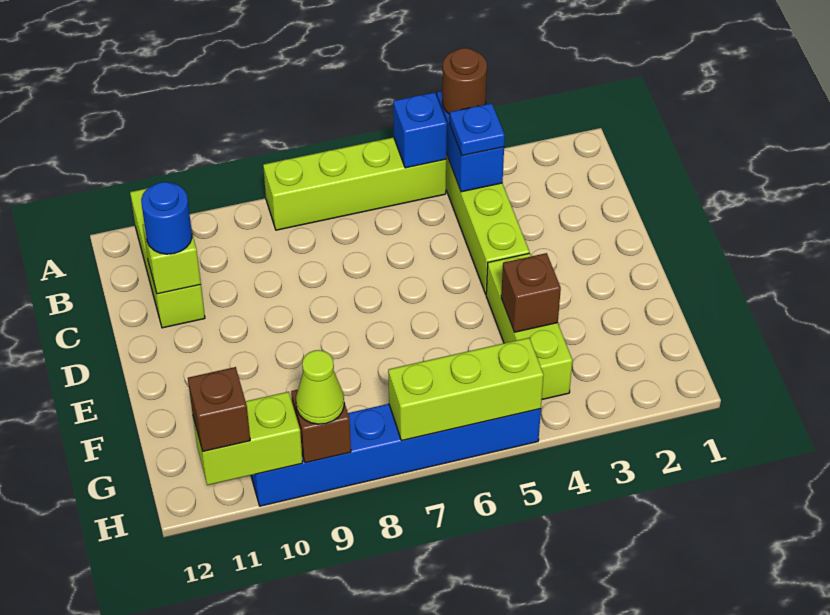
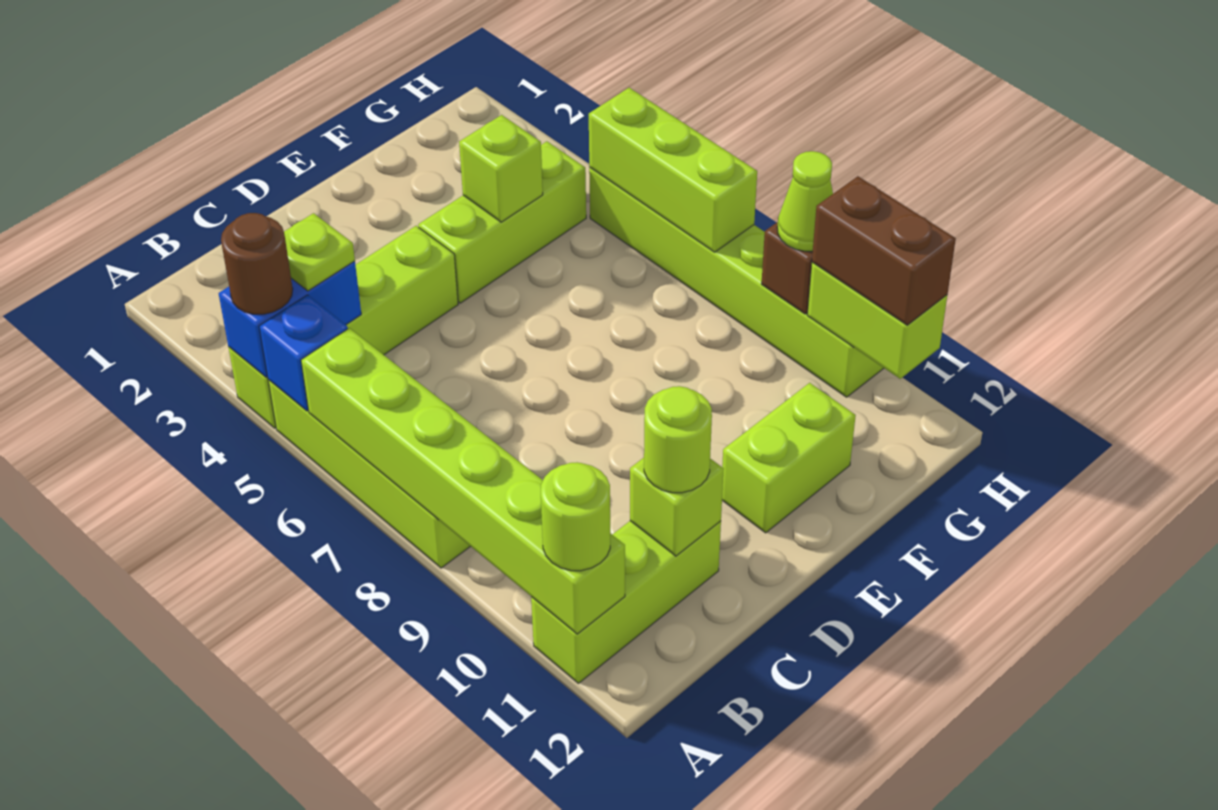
none -> lime brick A6:A11 level 2
none -> lime round brick A11 level 3
blue plate B4 level 3 -> lime plate B4 level 3
blue round brick C11 level 3 -> lime round brick C11 level 3
none -> lime brick E11:F11 level 1
brown brick F4 level 2 -> lime brick F4 level 2
blue brick H5:H10 level 1 -> lime brick H5:H10 level 1
brown brick H11 level 3 -> brown brick H10:H11 level 3

